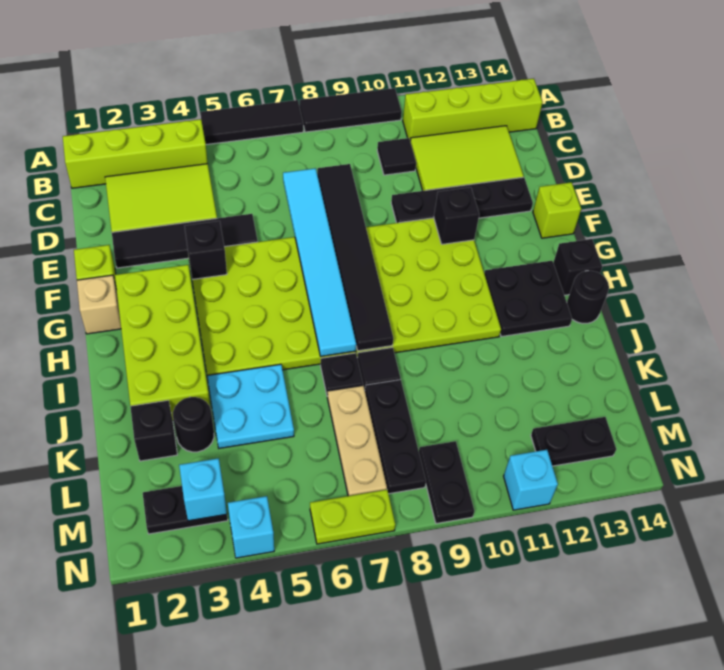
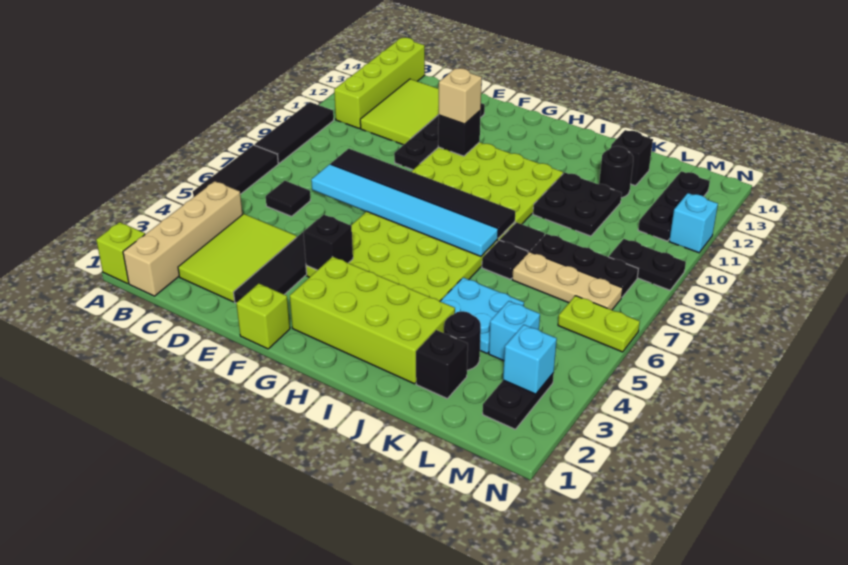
lime brick B1:B4 level 1 -> tan brick B1:B4 level 1
black tile C10 level 1 -> black tile C6 level 1
lime brick F14 level 1 -> lime brick A1 level 1
tan brick G1 level 1 -> tan brick F11 level 3
black plate H12:I13 level 1 -> black plate J10:K11 level 1
black brick H14 level 1 -> black brick K13 level 1
black round brick I14 level 1 -> black round brick K12 level 1
black plate M12:M13 level 1 -> black plate M11:M13 level 1
cyan brick N4 level 1 -> cyan brick L4 level 1
lime plate N6:N7 level 1 -> lime plate M6:N6 level 1

